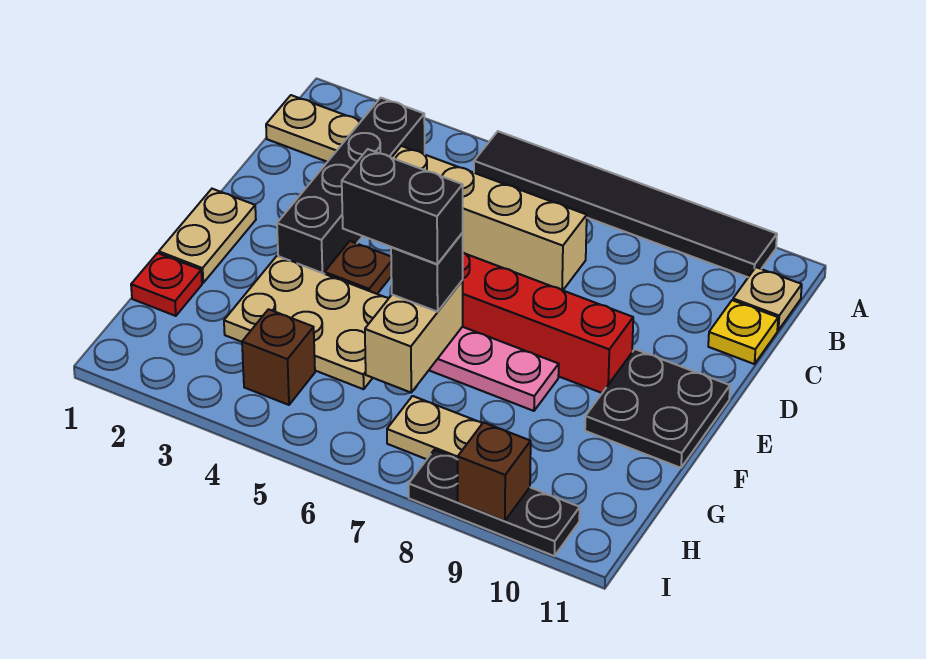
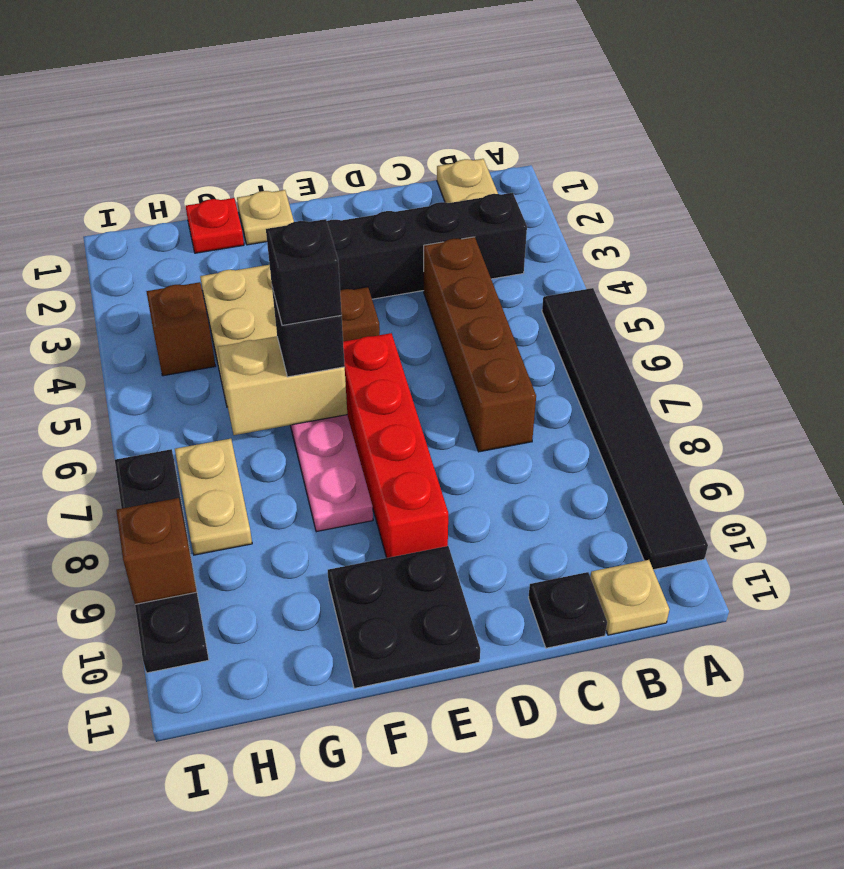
tan brick C4:C7 level 1 -> brown brick C4:C7 level 1
yellow plate C11 level 1 -> black plate C11 level 1
tan plate E1:F1 level 1 -> tan plate F1 level 1
black brick F5:F6 level 4 -> black brick F6 level 4
black plate I8:I10 level 1 -> black plate I7:I10 level 1

